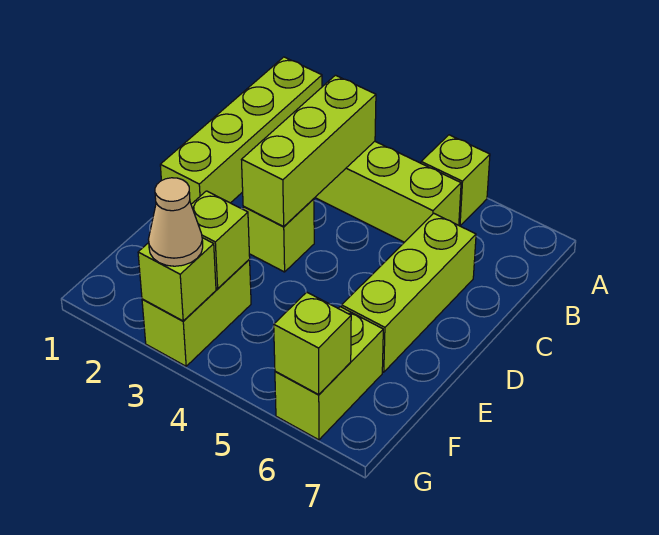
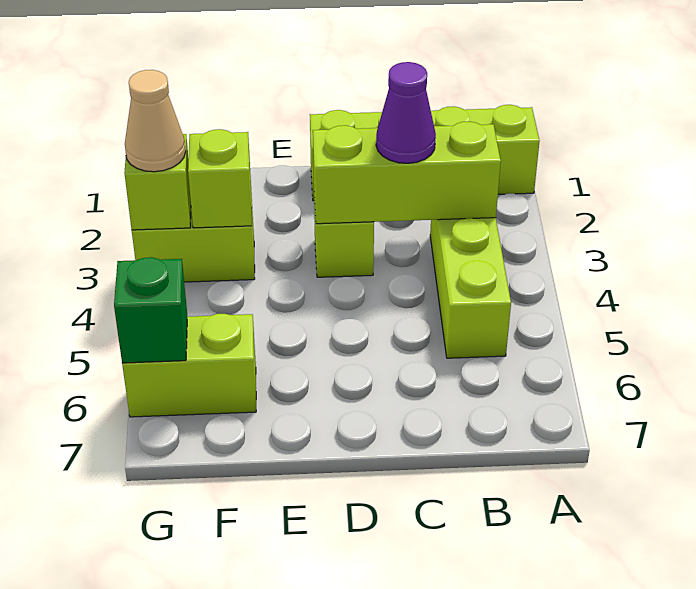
lime brick A5 level 1 -> none
none -> purple cone C3 level 3
lime brick C6:E6 level 1 -> none
lime brick G6 level 2 -> green brick G6 level 2

